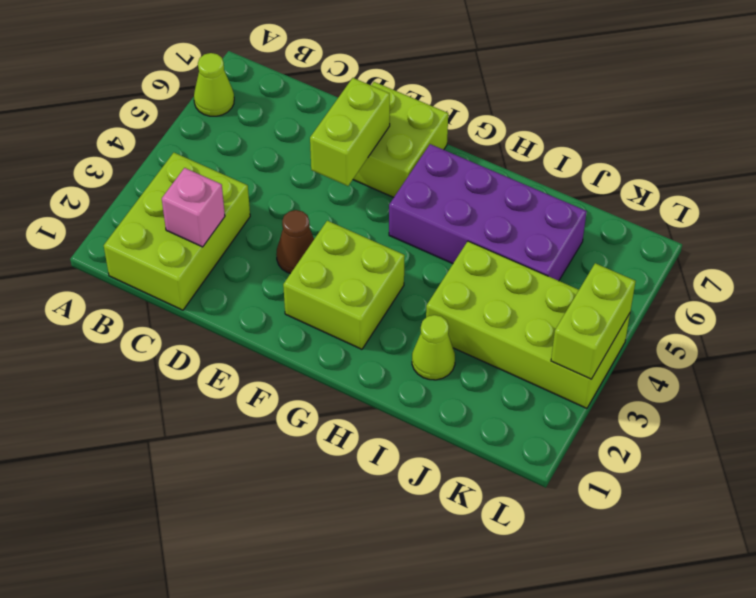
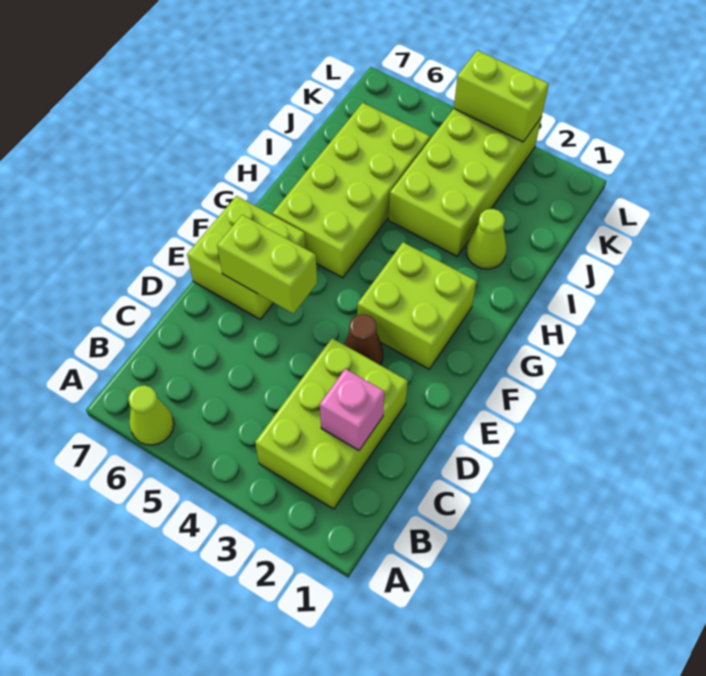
lime brick B1:C3 level 1 -> lime brick B2:D3 level 1
purple brick G5:J6 level 1 -> lime brick G5:J6 level 1

